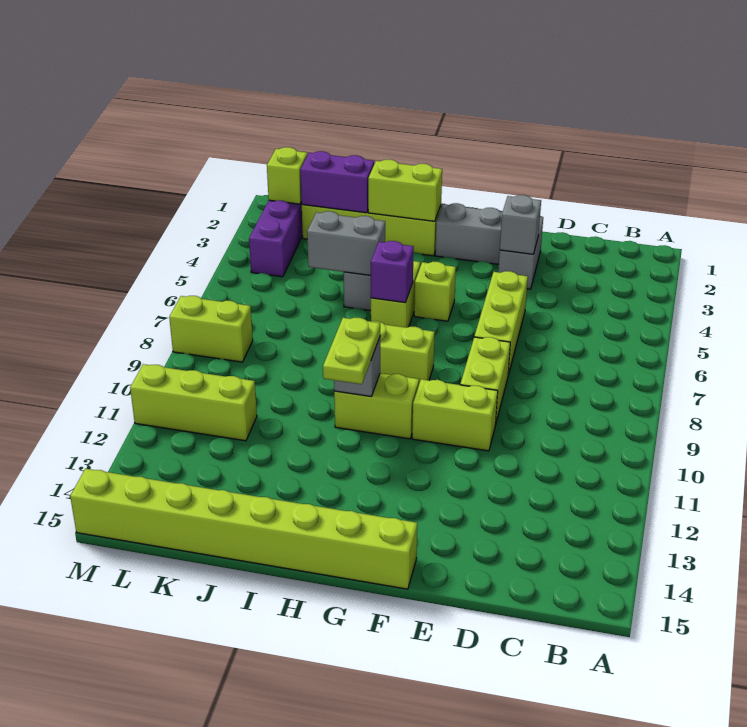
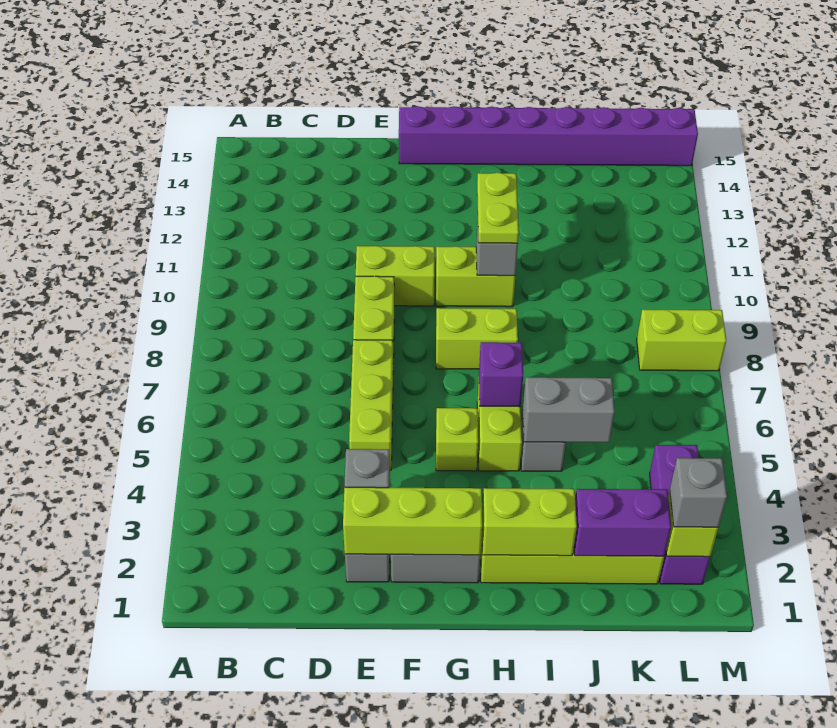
lime brick F15:M15 level 1 -> purple brick F15:M15 level 1
lime brick K11:M11 level 1 -> lime brick E2:G2 level 2
none -> grey brick L2 level 3

